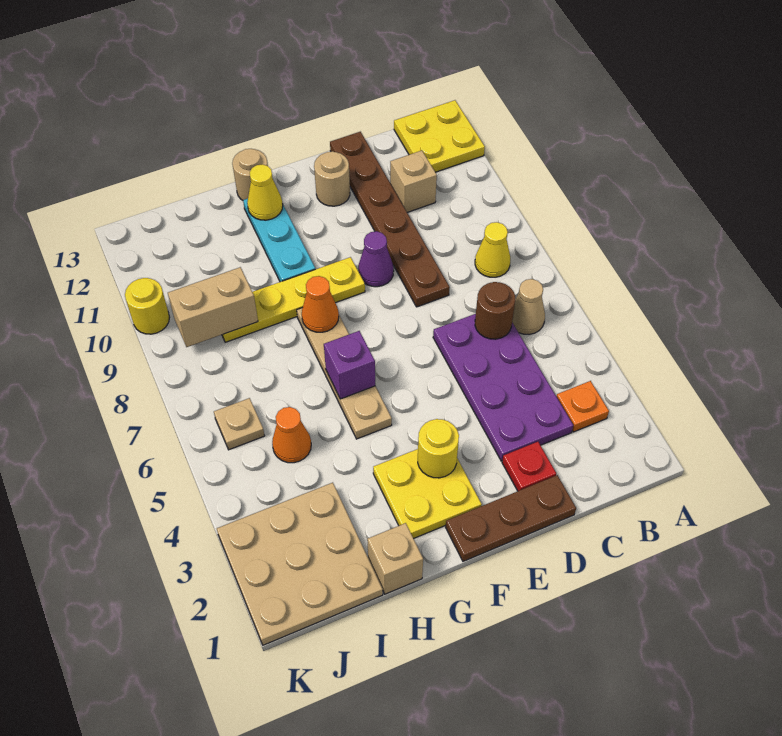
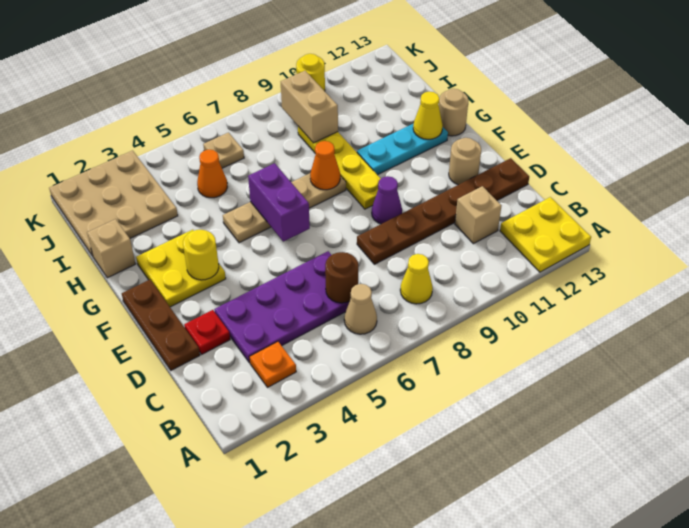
purple brick G6 level 2 -> purple brick F6:G6 level 2

